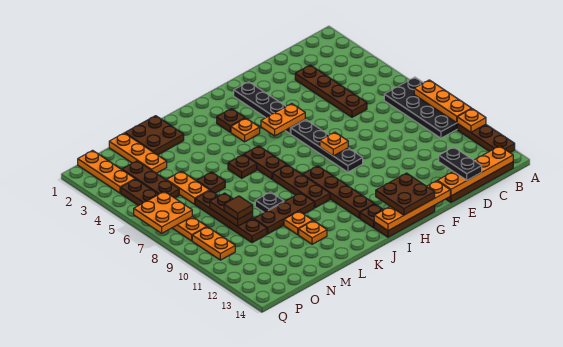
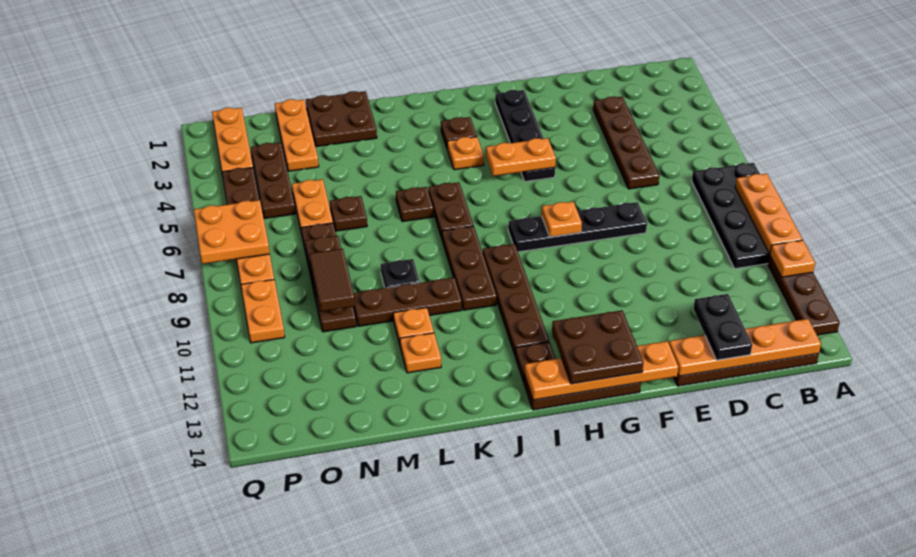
black plate G6:G9 level 1 -> black plate E8:H8 level 1
brown tile N9 level 3 -> brown tile N9:N10 level 3

